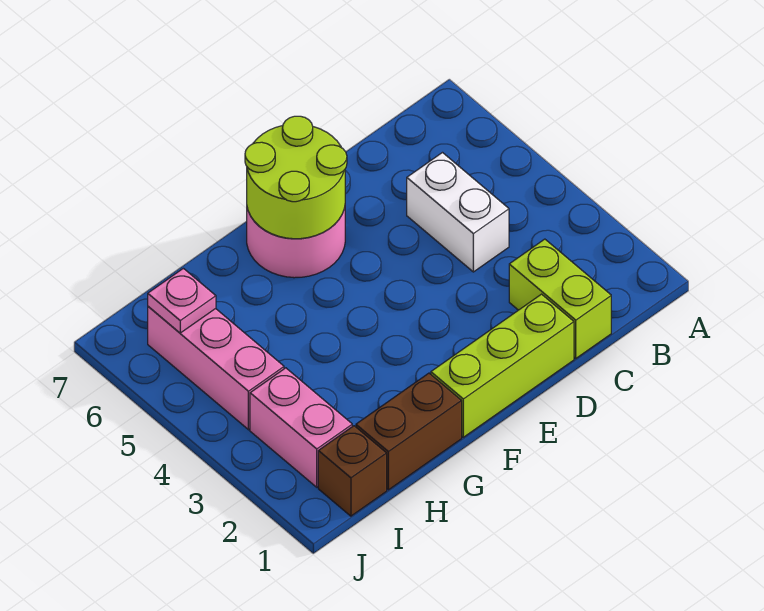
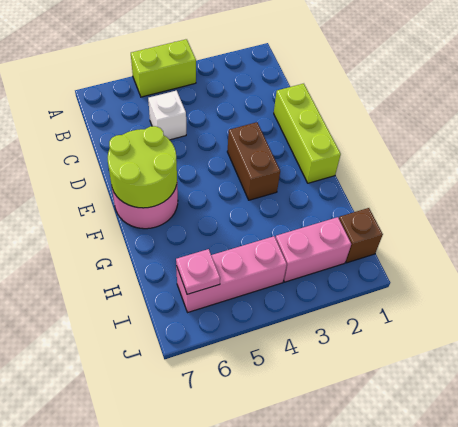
lime brick C1:C2 level 1 -> lime brick A4:A5 level 1
white brick C4:C5 level 1 -> white brick C5 level 1
brown brick G1:H1 level 1 -> brown brick E3:F3 level 1

